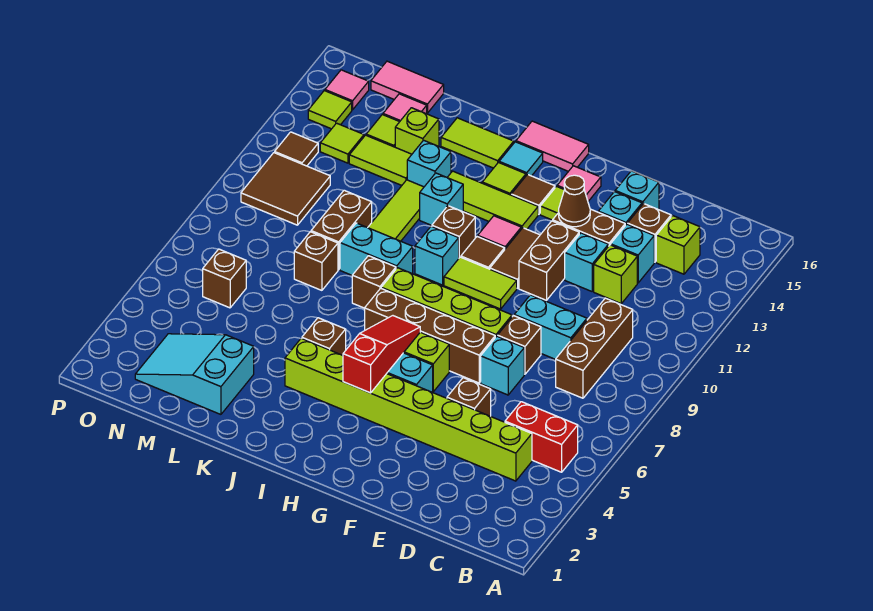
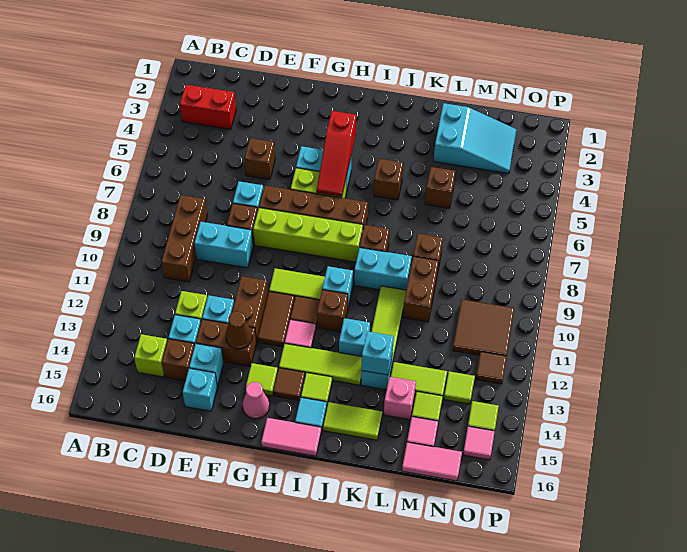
red brick B5:C5 level 1 -> red brick B3:C3 level 1
lime brick C4:J4 level 1 -> none
pink tile G15 level 1 -> pink cone G15 level 1
none -> cyan brick K13 level 2
lime brick L14 level 1 -> pink brick L14 level 1
brown brick N6 level 1 -> brown brick L5 level 1

